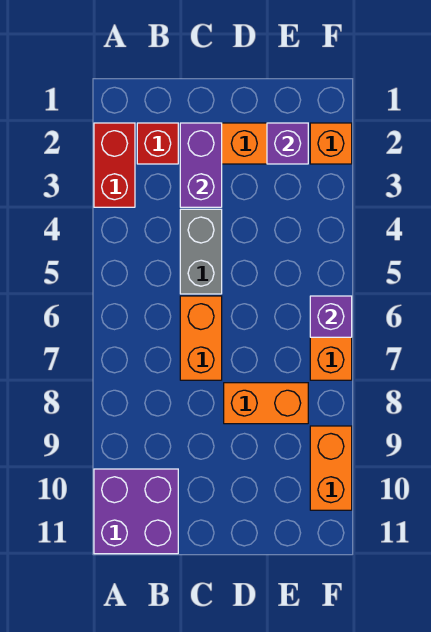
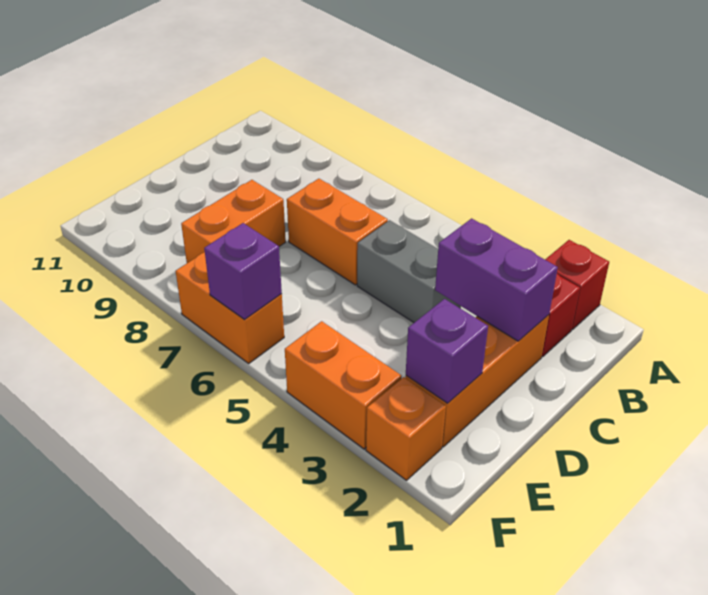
red brick A2:A3 level 1 -> red brick A2 level 1
purple brick A10:B11 level 1 -> none
orange brick F9:F10 level 1 -> orange brick F3:F4 level 1

